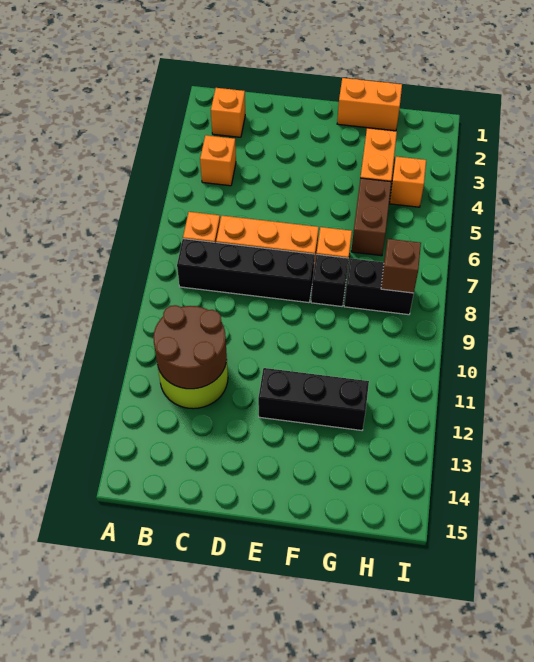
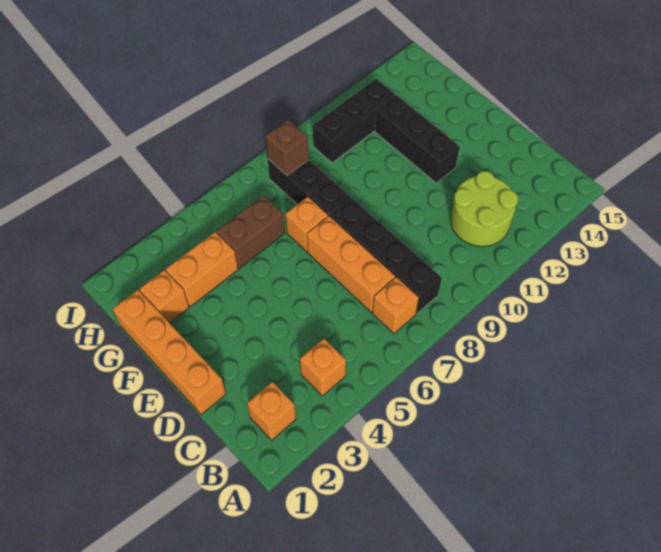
brown round brick B11:C12 level 2 -> none
orange brick F1:G1 level 1 -> orange brick D1:G1 level 1
orange brick H4 level 1 -> orange brick G2 level 1
none -> black brick H10:H12 level 1

